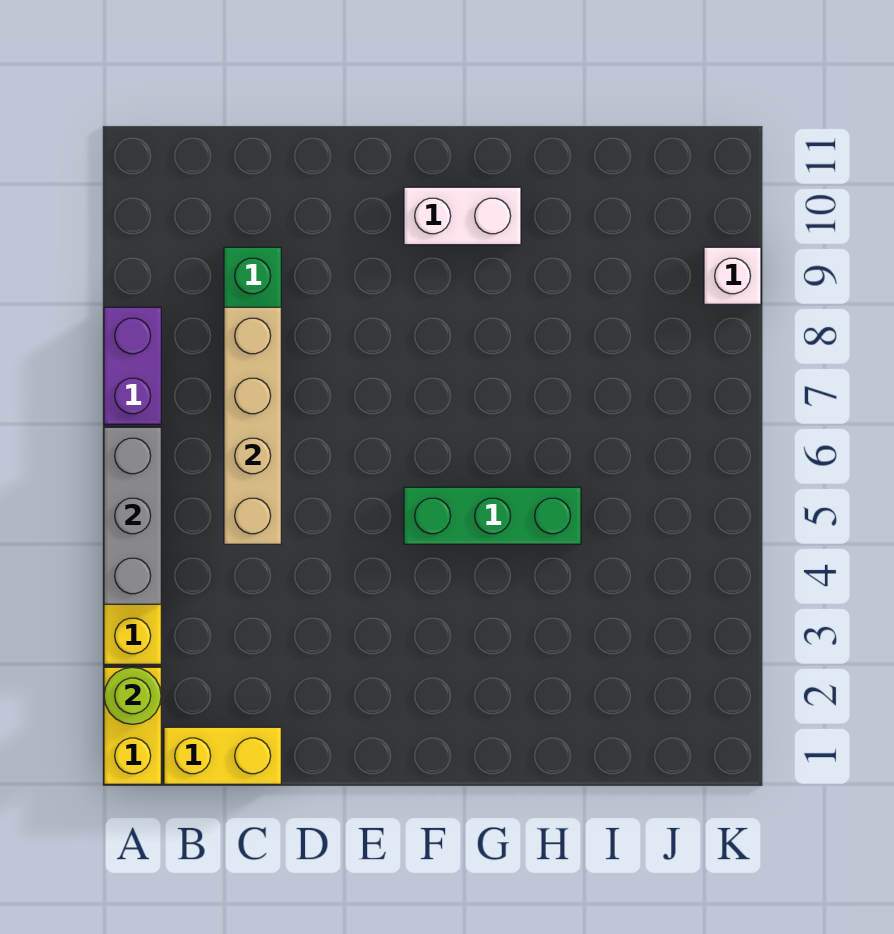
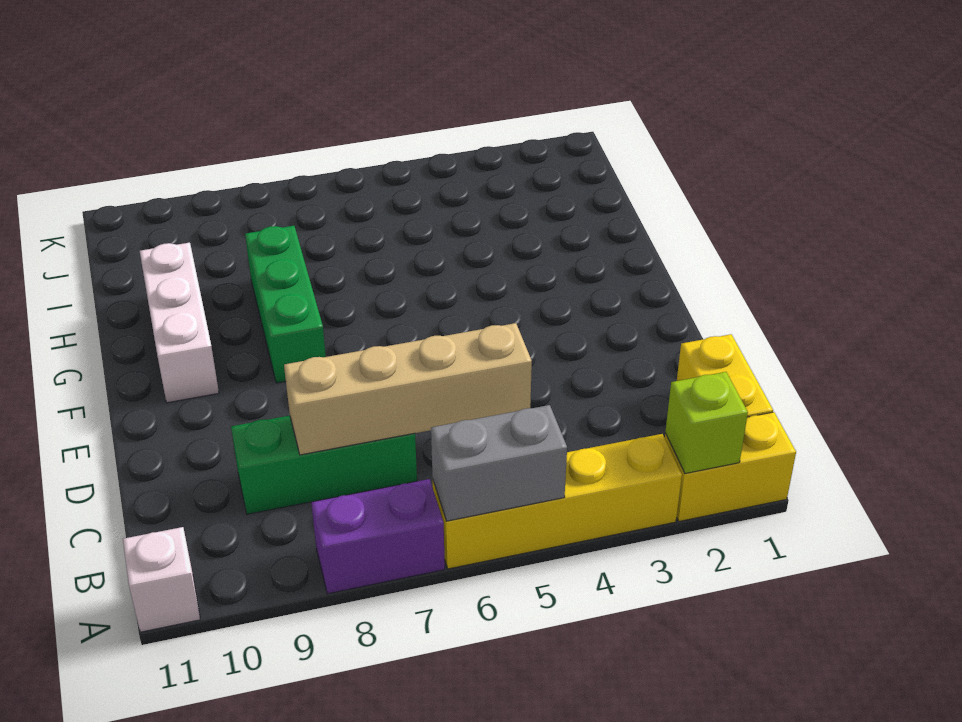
lime round brick A2 level 2 -> lime brick A2 level 2
grey brick A4:A6 level 2 -> grey brick A5:A6 level 2
green brick F5:H5 level 1 -> green brick F8:H8 level 1
white brick F10:G10 level 1 -> white brick F10:H10 level 1
white brick K9 level 1 -> white brick A11 level 1

